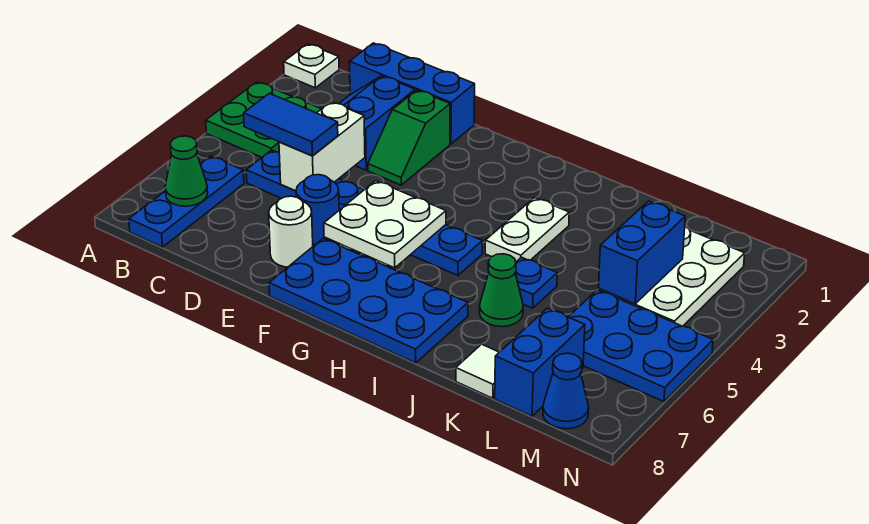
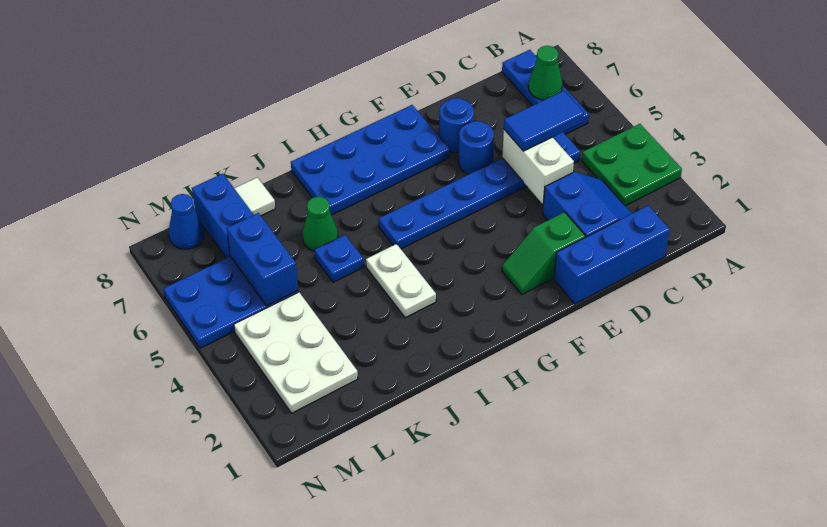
white plate A1 level 1 -> none
green slope E2:E3 level 1 top 2 -> green slope E2:F2 level 1 top E
white round brick E7 level 1 -> blue round brick E7 level 1
white plate F5:G6 level 2 -> none
blue brick L3:L4 level 2 -> blue brick L5:L6 level 2

